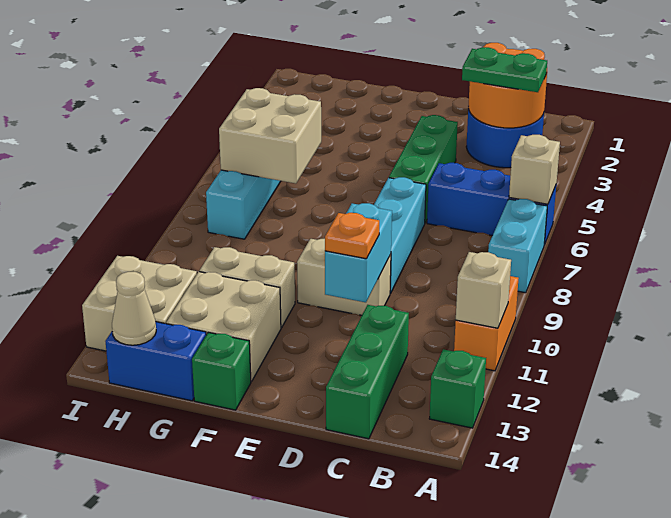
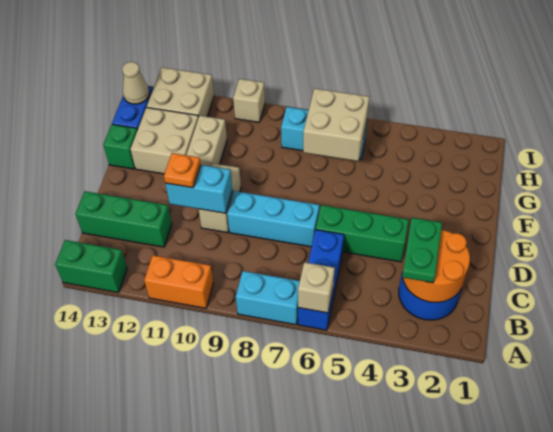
tan brick A11 level 2 -> tan brick I10 level 1
green brick A13 level 1 -> green brick A13:A14 level 1

